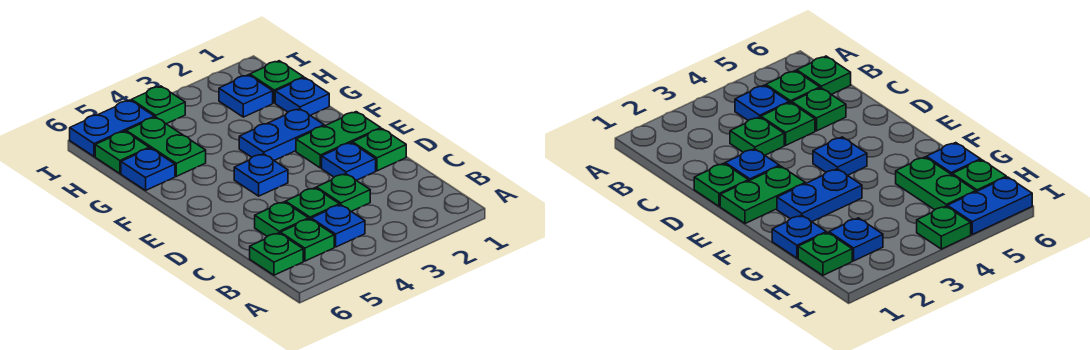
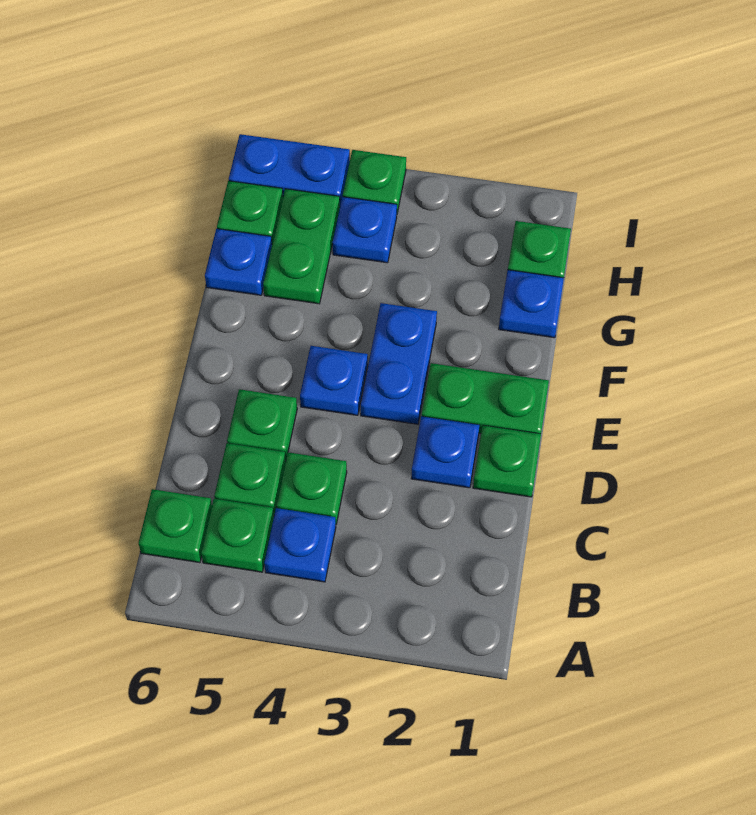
green plate C3 level 1 -> green plate D5 level 1
blue plate F2:F3 level 1 -> blue plate E3:F3 level 1
blue plate H2 level 1 -> blue plate H4 level 1

